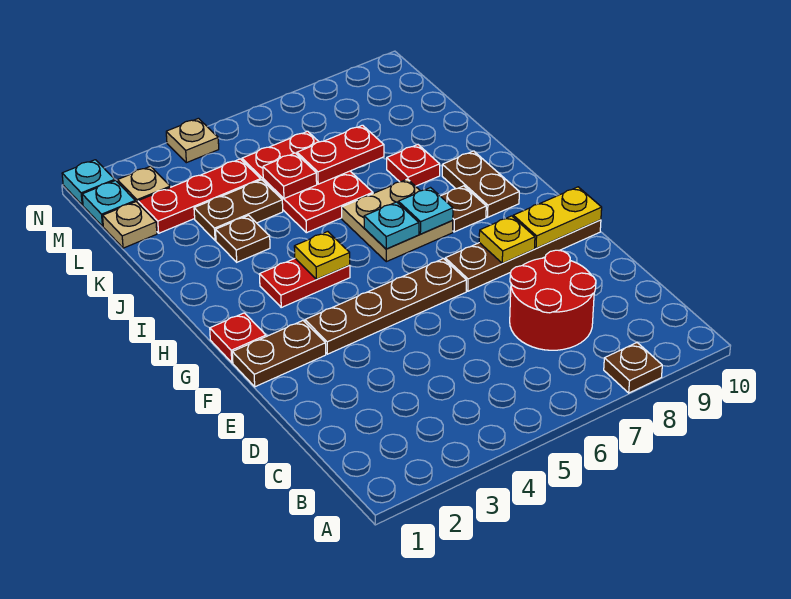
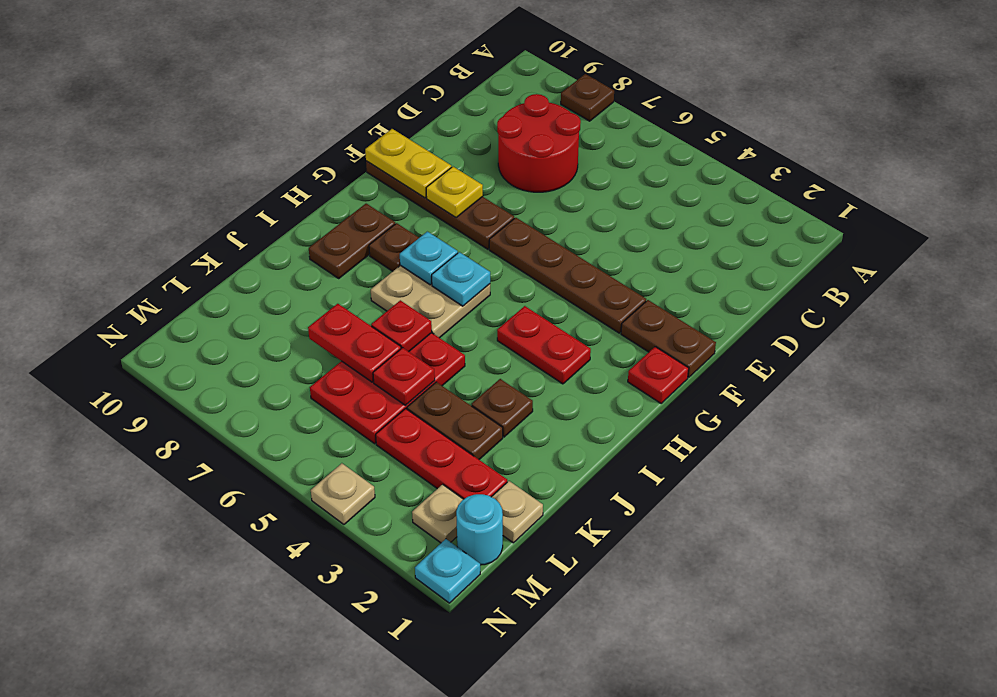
yellow plate H4 level 2 -> none
red plate J8 level 1 -> red plate J6 level 2
cyan plate M1 level 1 -> cyan round brick M1 level 1

